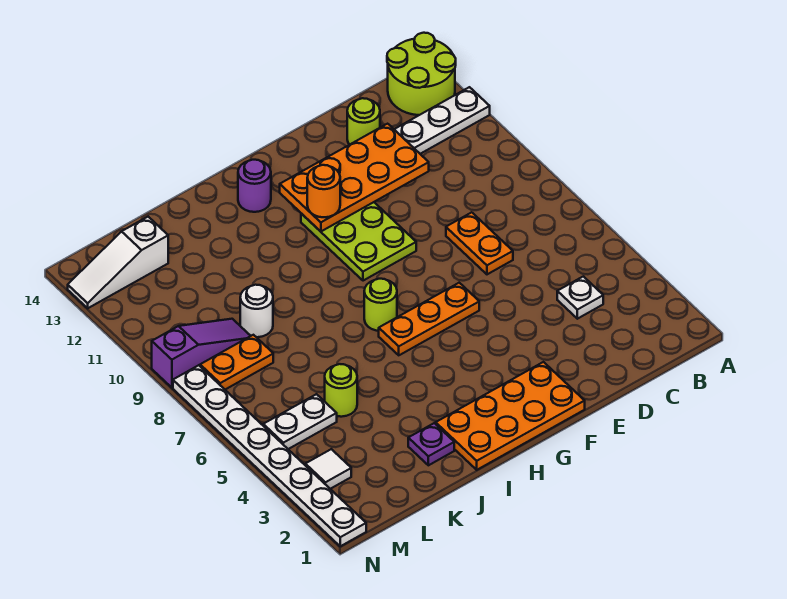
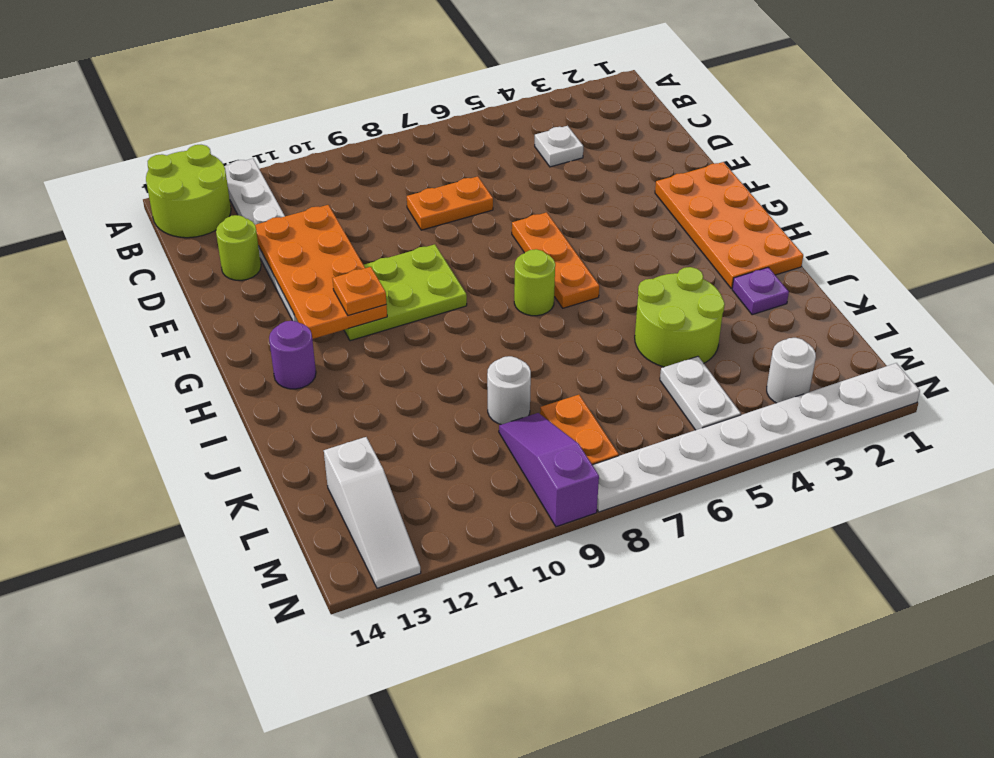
orange round brick G11 level 3 -> orange plate G11 level 3
lime round brick K5 level 1 -> lime round brick J4:K5 level 1
white tile M3 level 1 -> white round brick M3 level 1

